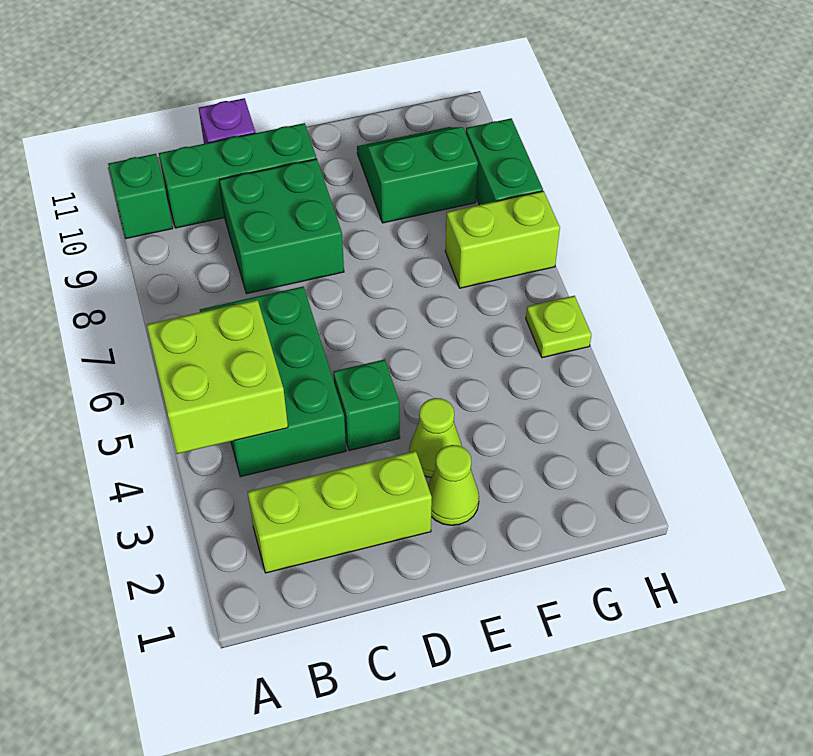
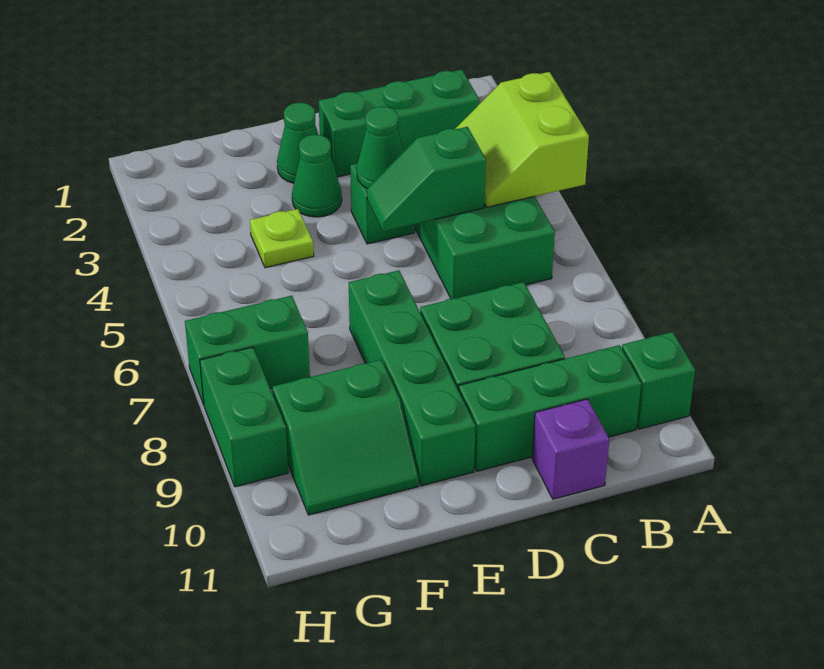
lime brick A4:B5 level 2 -> lime slope A4:B5 level 2 top A
lime brick B2:D2 level 1 -> green brick B2:D2 level 1
none -> green slope C5:D5 level 2 top C
none -> green cone D4 level 2
lime cone E2 level 1 -> green cone E2 level 1
lime cone E3 level 1 -> green cone E3 level 1
none -> green brick E7:E10 level 1
lime brick G7:H7 level 1 -> green brick G7:H7 level 1
lime plate H5 level 1 -> lime plate F4 level 1

